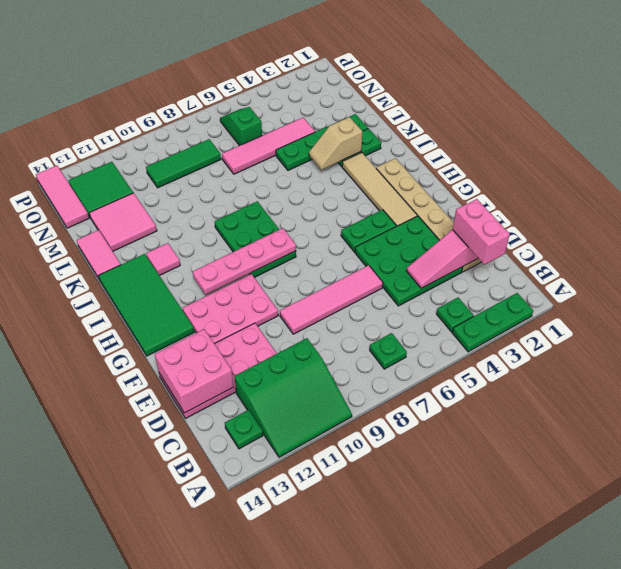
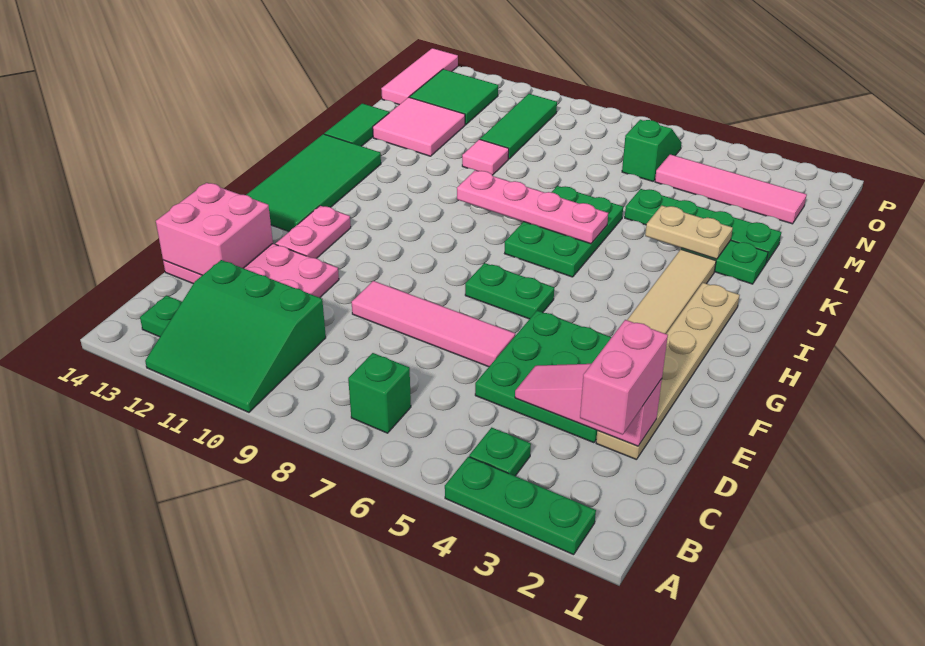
green plate B7 level 1 -> green brick B7 level 1
pink plate F10:G12 level 1 -> pink plate F12:G12 level 1
green plate G4:G5 level 1 -> green plate G6:G7 level 1
green plate H8:J9 level 1 -> green plate I6:K7 level 1
pink plate H8:H11 level 2 -> pink plate J6:J9 level 2
pink tile J12 level 1 -> pink tile L10 level 1
tan slope K3:K4 level 2 top 3 -> tan plate K3:K4 level 2
pink tile K14:L14 level 1 -> green tile K14:L14 level 1
pink tile M4:M7 level 1 -> pink tile N2:N5 level 1
green tile N8:N10 level 1 -> green tile M10:O10 level 1

